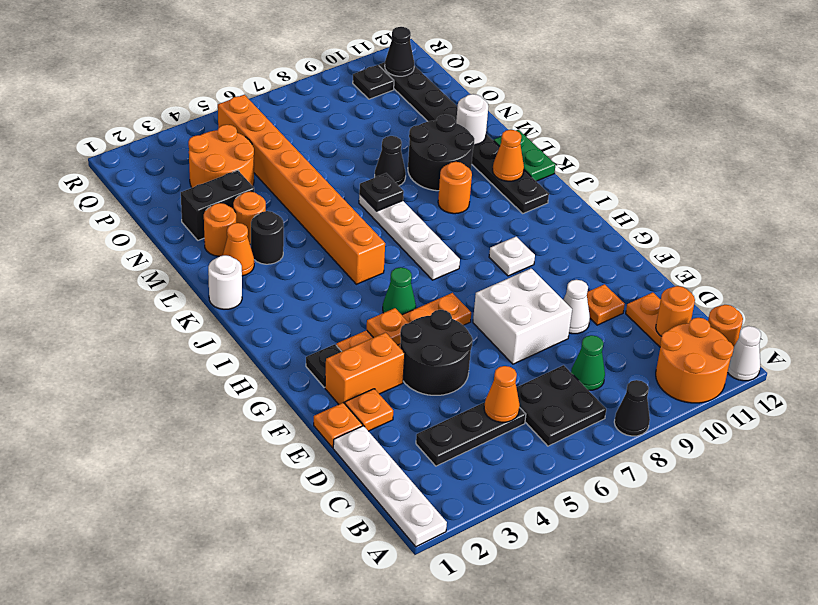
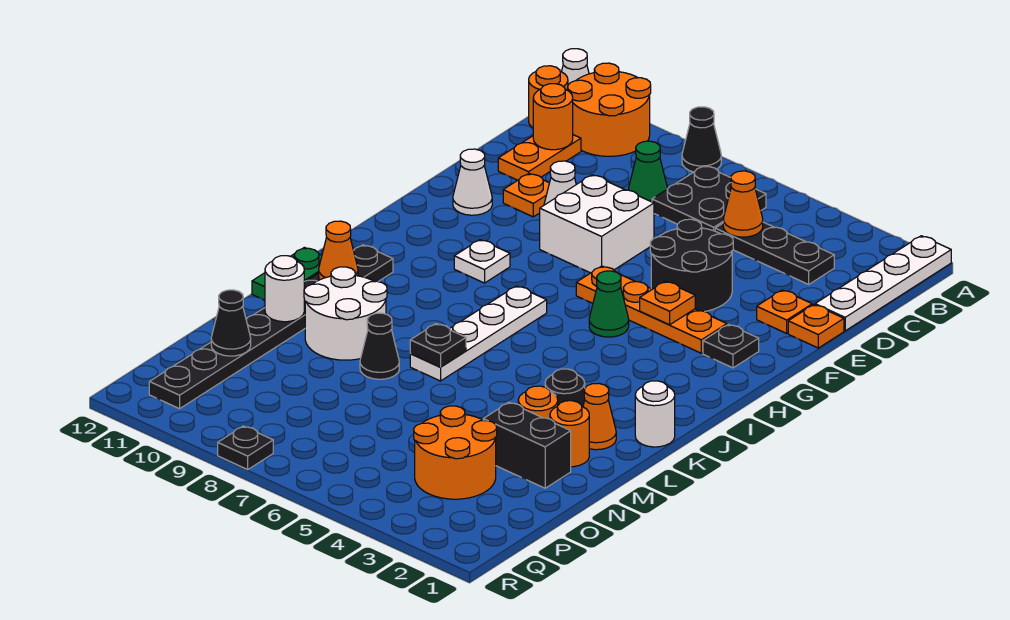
orange brick F2:F3 level 1 -> none
none -> white cone F11 level 1
orange brick J5:Q5 level 1 -> none
orange round brick K9 level 1 -> none
black round brick L9:M10 level 1 -> white round brick L9:M10 level 1
black plate Q10 level 1 -> black plate R8 level 1
black cone Q11 level 2 -> black cone O11 level 2

